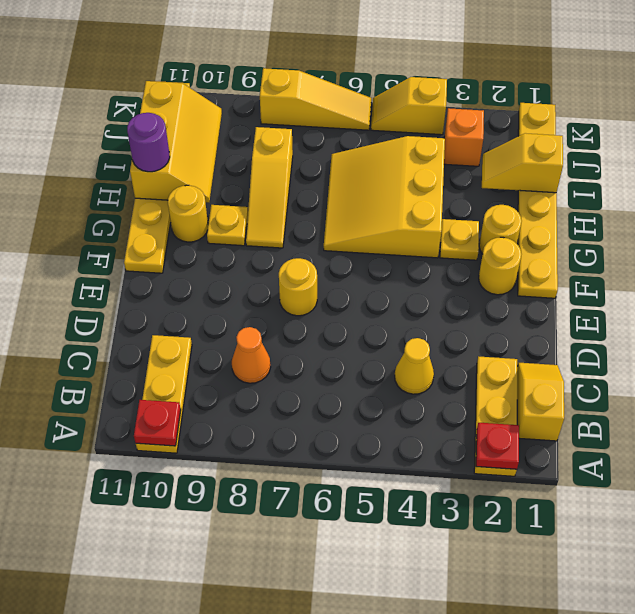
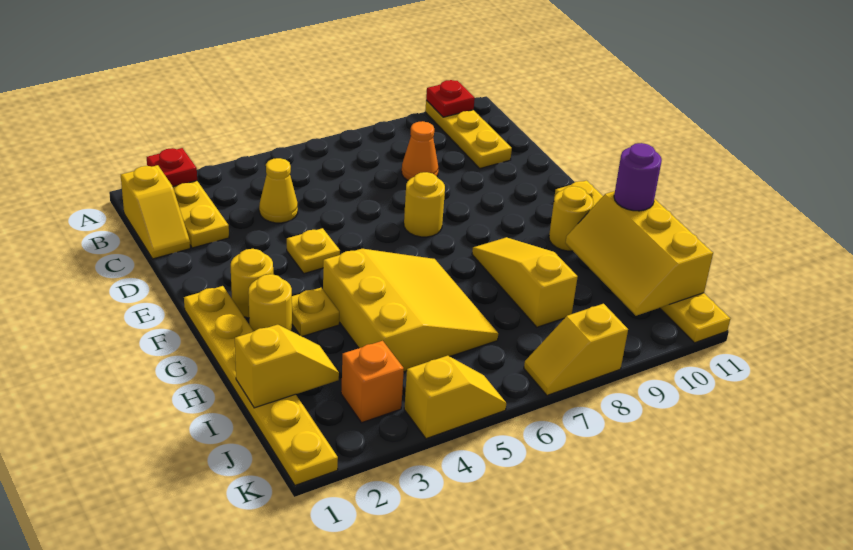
yellow plate G9 level 1 -> yellow plate E4 level 1
yellow slope K6:K8 level 1 top 8 -> yellow slope K7:K8 level 1 top 8

